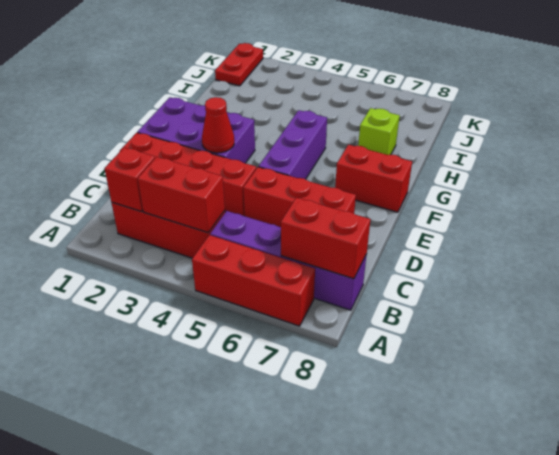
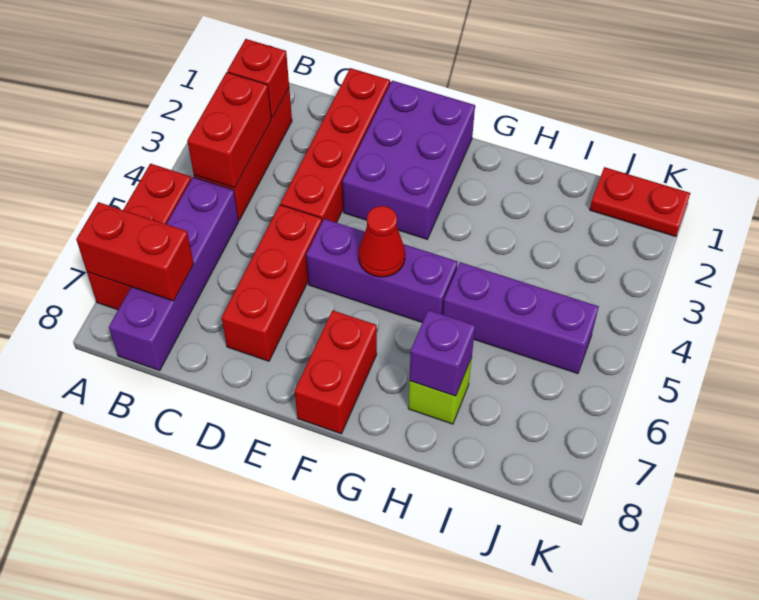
red brick B7:B8 level 2 -> red brick A7:B7 level 2
red cone E3 level 2 -> red cone F5 level 2
none -> purple brick H5:J5 level 1
none -> purple brick H7 level 2

